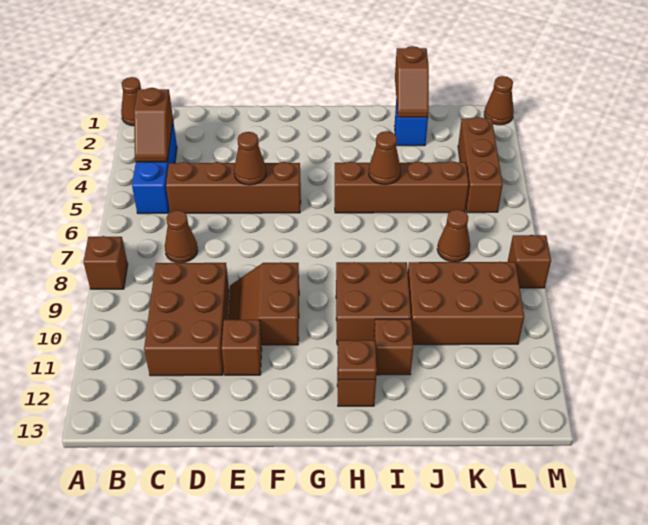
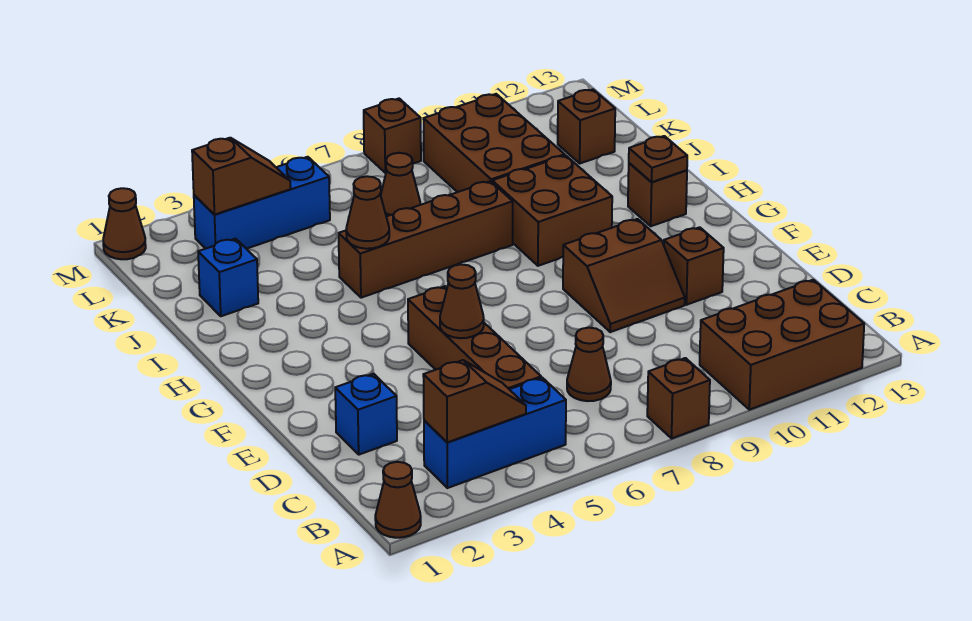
brown brick C9:D11 level 1 -> brown brick A10:B12 level 1
none -> blue brick D2 level 1
brown brick H5:K5 level 1 -> brown brick I5:I8 level 1
brown brick I11 level 1 -> brown brick K12 level 1
brown slope J1:J2 level 2 top 1 -> brown slope L3:L4 level 2 top 3
brown brick L3:L5 level 1 -> blue brick L3:L5 level 1

